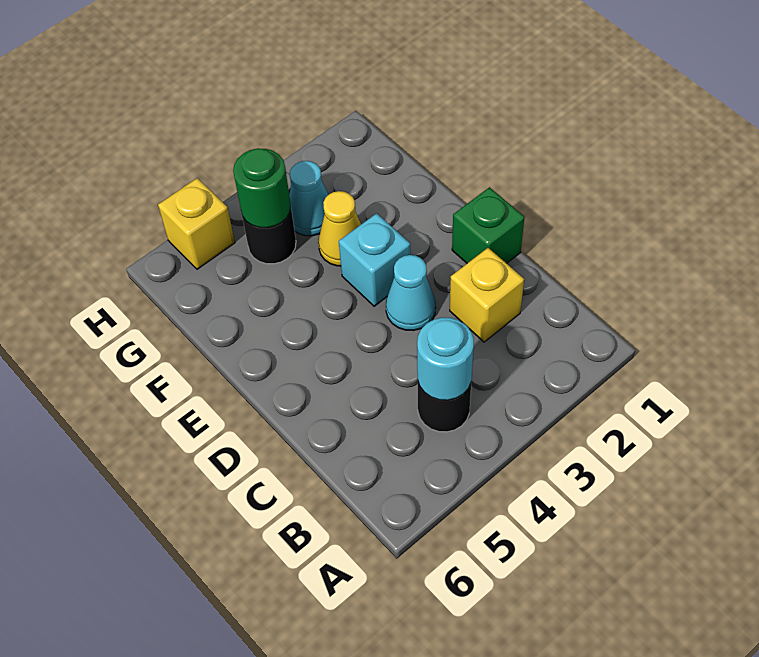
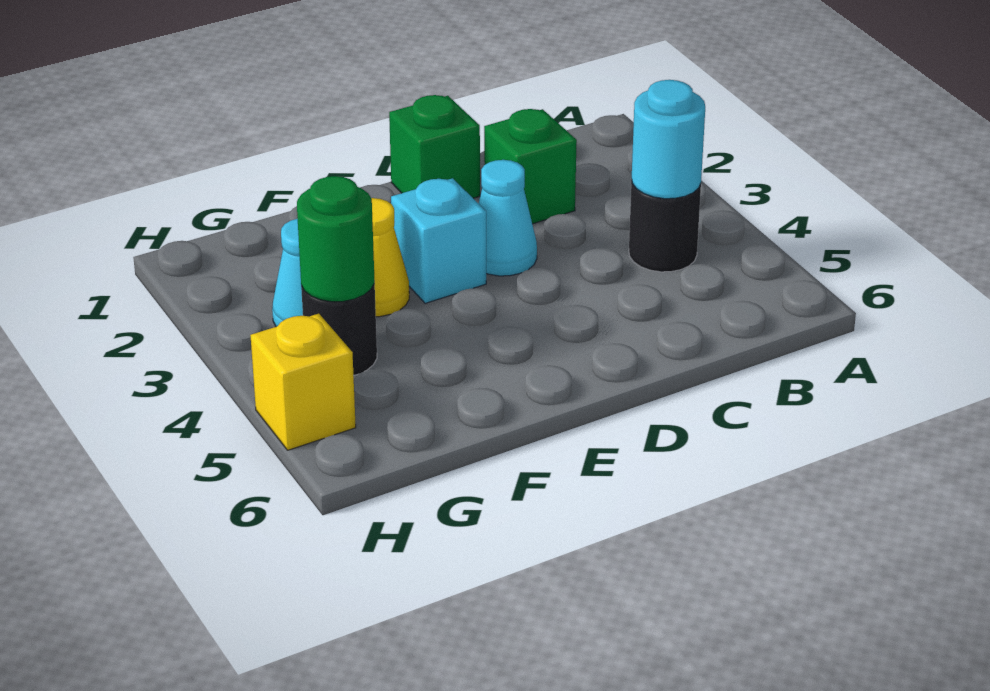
yellow brick C2 level 1 -> green brick C2 level 1

